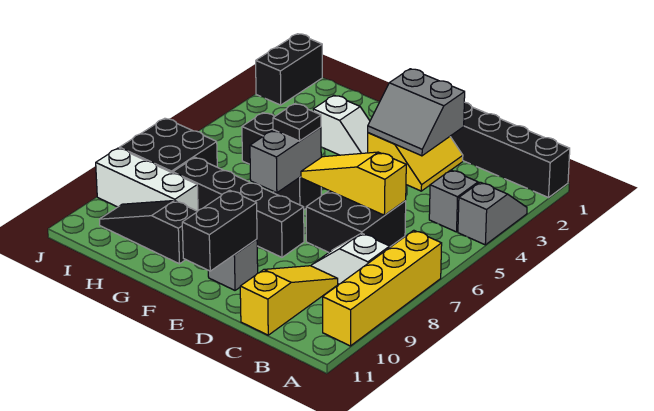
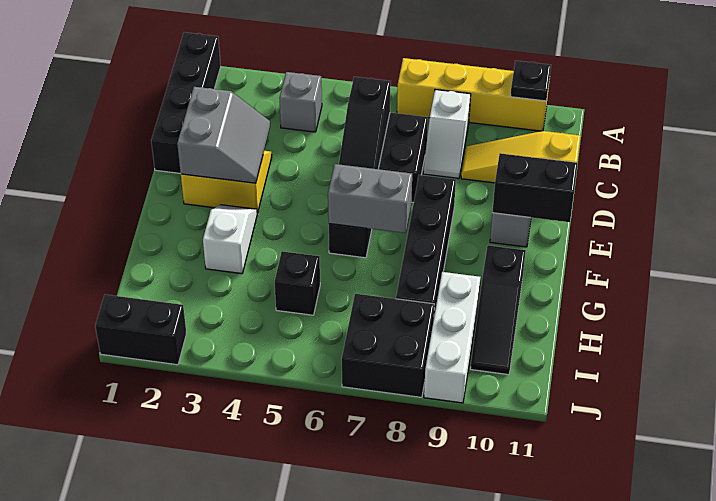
grey slope A3:A4 level 1 top 4 -> none
yellow slope C6:E6 level 2 top C -> black slope C6:E6 level 2 top C
black plate F6 level 3 -> black plate A10 level 2

